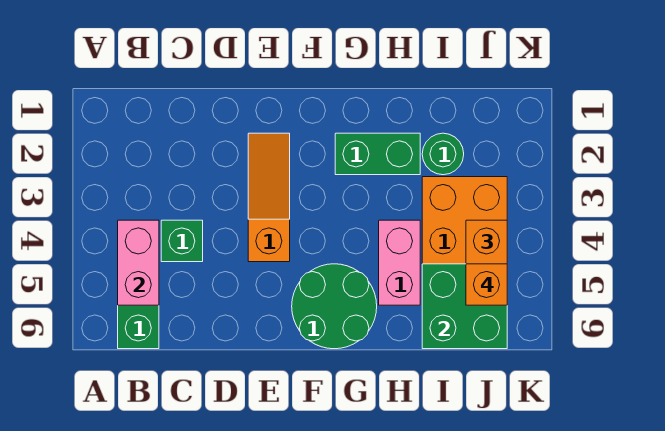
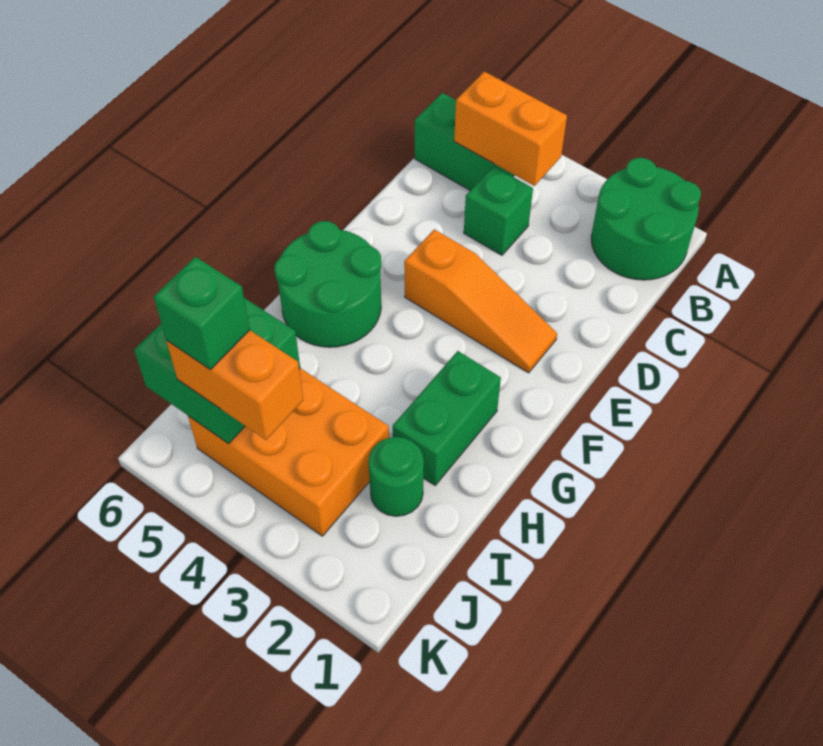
none -> green round brick A1:B2 level 1
pink brick B4:B5 level 2 -> orange brick B4:B5 level 2
pink brick H4:H5 level 1 -> none
orange brick J5 level 4 -> green brick J5 level 4

